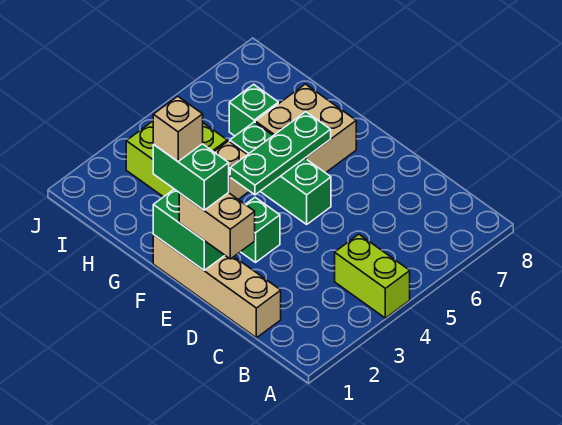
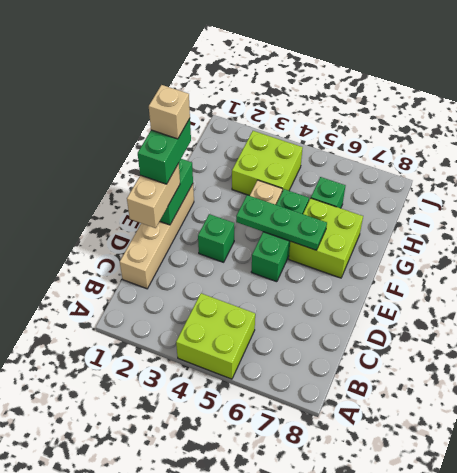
lime brick A4:B4 level 1 -> lime brick A4:B5 level 1
tan brick F6:G7 level 1 -> lime brick F6:G7 level 1

